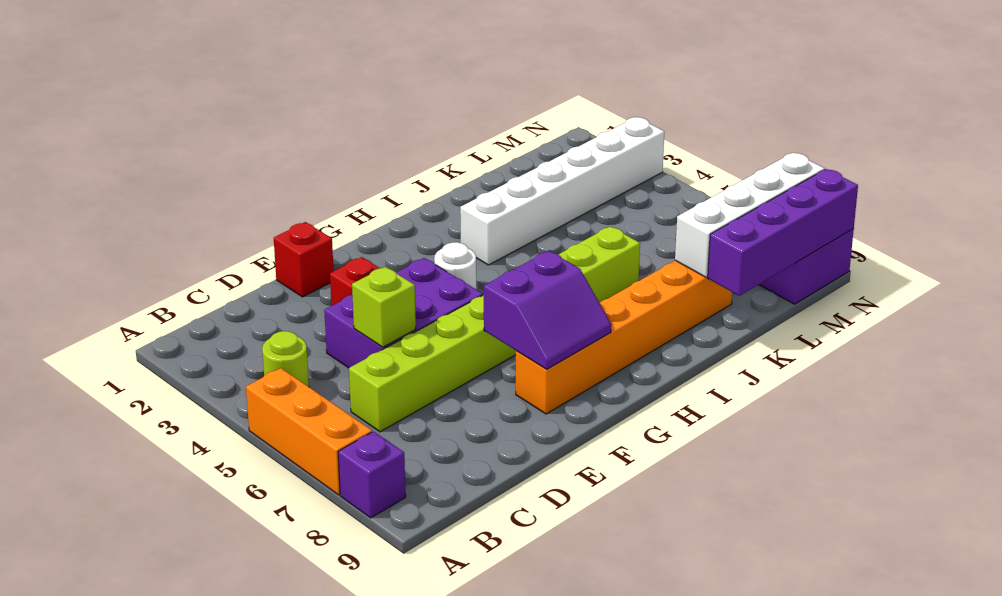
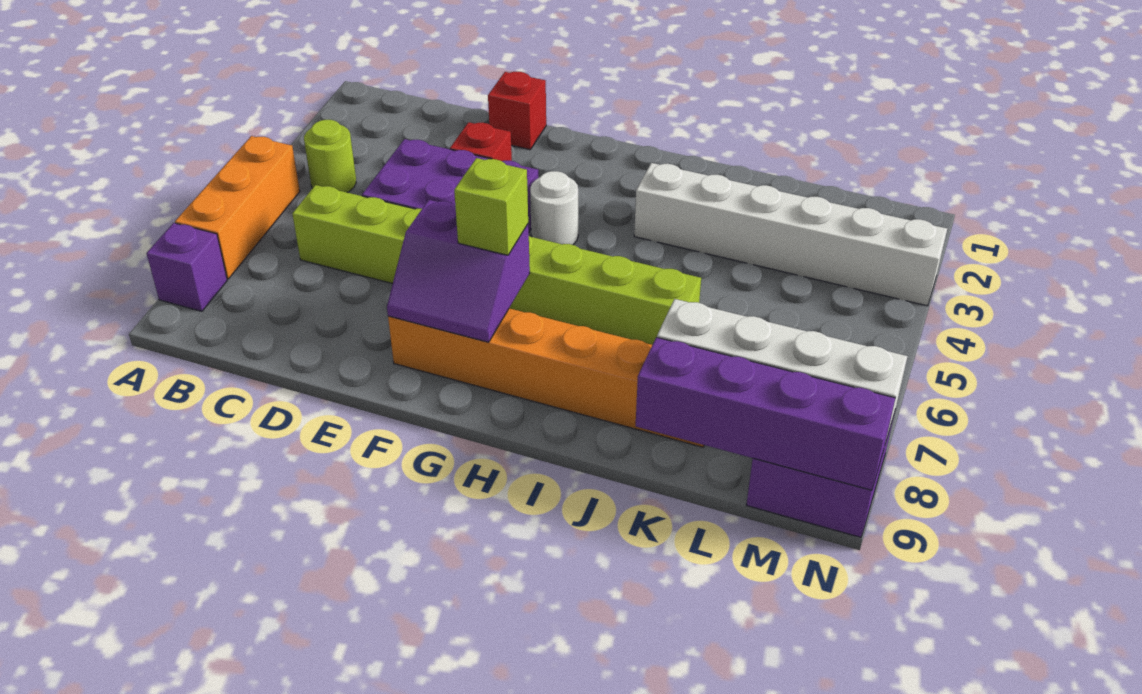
lime brick D5 level 2 -> lime brick G7 level 3

